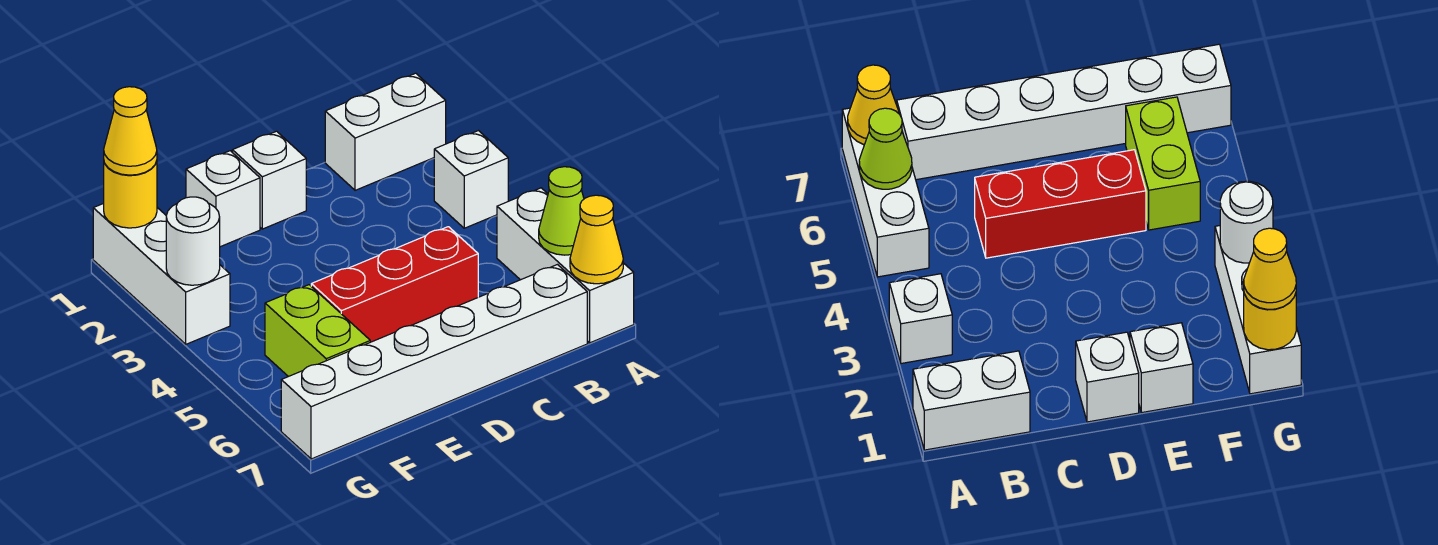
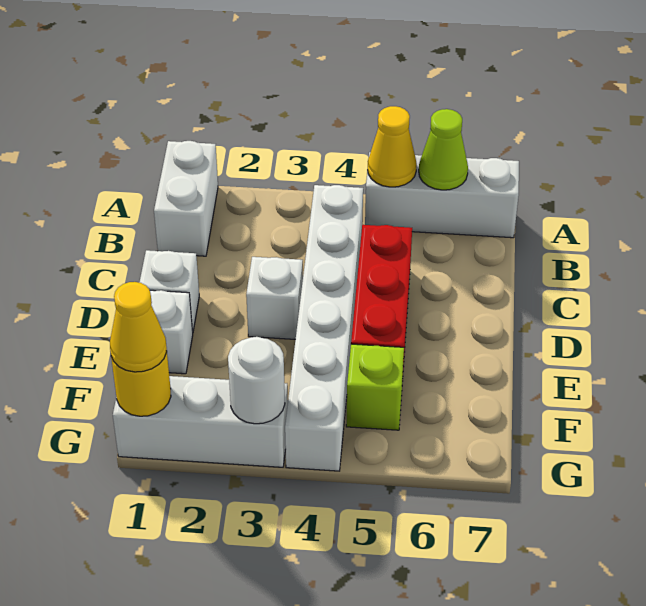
white brick A3 level 1 -> white brick D3 level 1
yellow cone A7 level 2 -> yellow cone A5 level 2
white brick B7:G7 level 1 -> white brick B4:G4 level 1
lime brick F5:F6 level 1 -> lime brick F5 level 1

